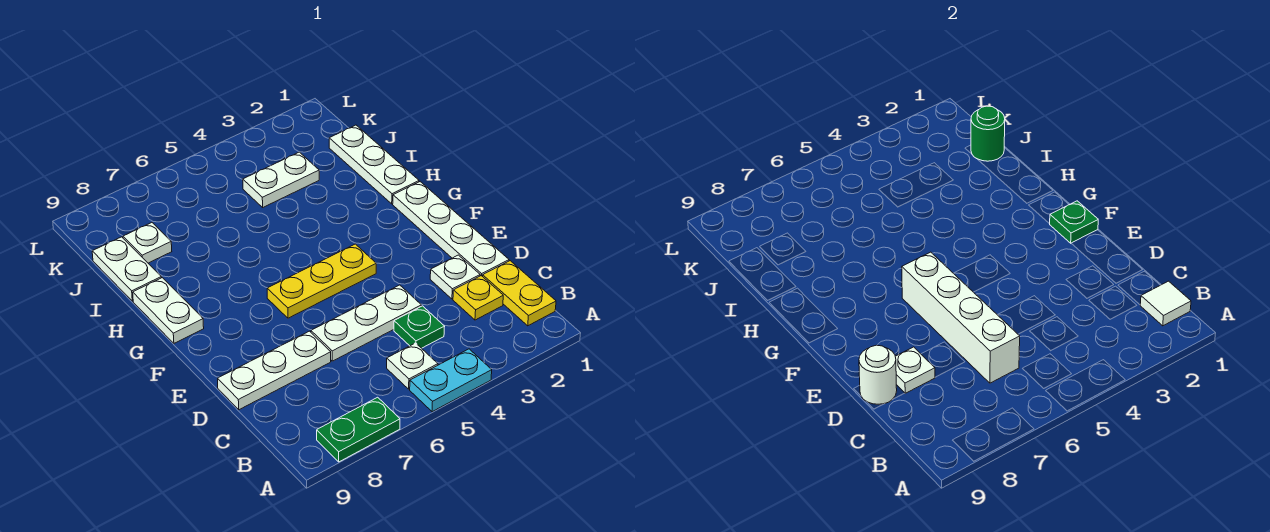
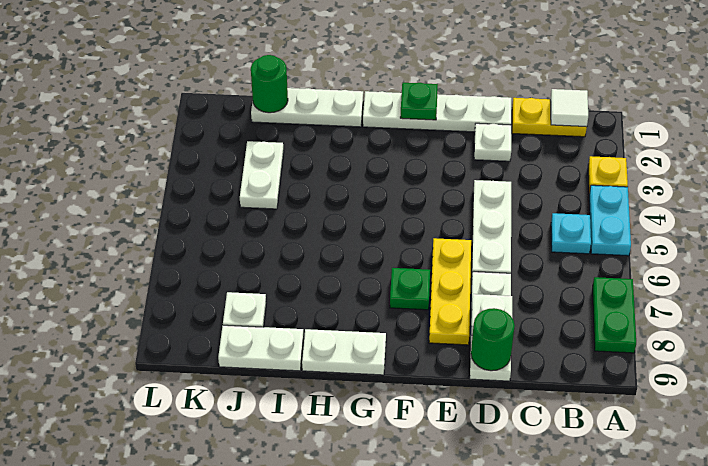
white plate B5 level 1 -> cyan plate B5 level 1
yellow plate C2 level 1 -> yellow plate A3 level 1
green plate C4 level 1 -> green plate F7 level 1
white brick C6:F6 level 2 -> none
white round brick D9 level 2 -> green round brick D9 level 2
yellow plate F4:F6 level 1 -> yellow plate E6:E8 level 1

